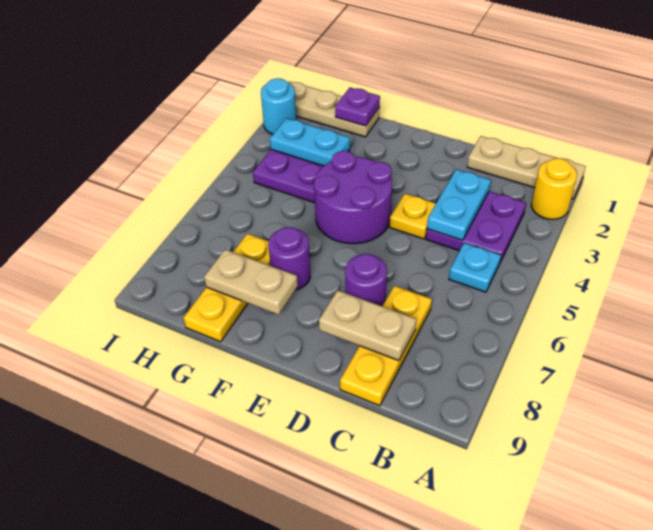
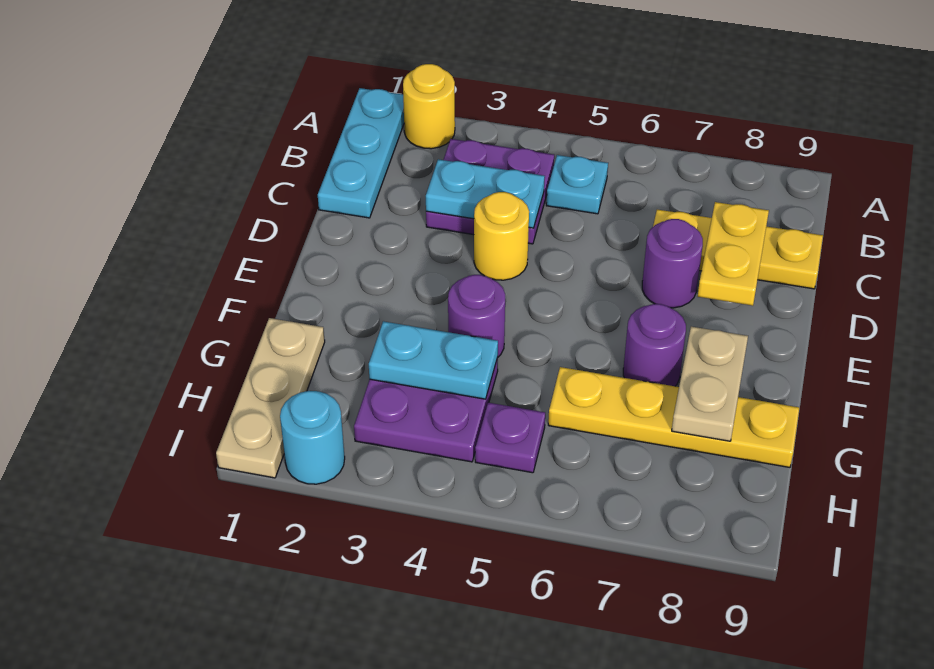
tan plate A1:C1 level 1 -> cyan plate A1:C1 level 1
tan plate C8:D8 level 2 -> yellow plate C8:D8 level 2
yellow plate D4 level 1 -> yellow round brick D4 level 1
purple round brick E4:F5 level 1 -> purple round brick F4 level 1
purple plate G1 level 2 -> purple plate H5 level 1
cyan plate G3:H3 level 2 -> cyan plate G3:G4 level 2
yellow plate G7:G9 level 1 -> yellow plate G6:G9 level 1

